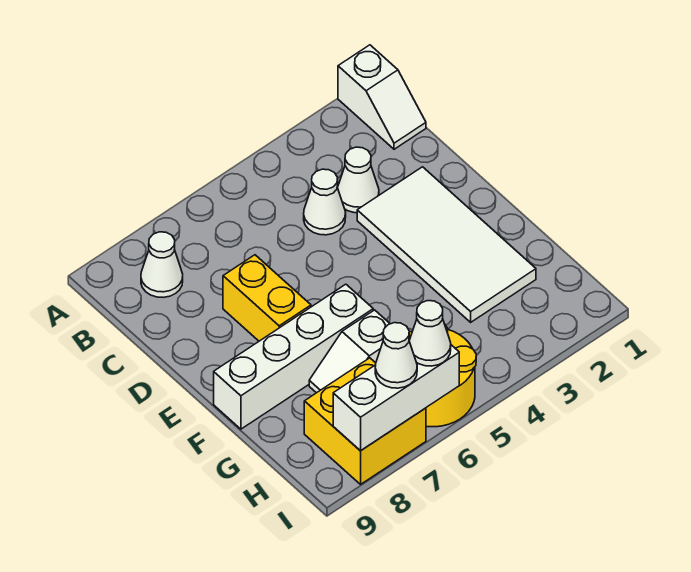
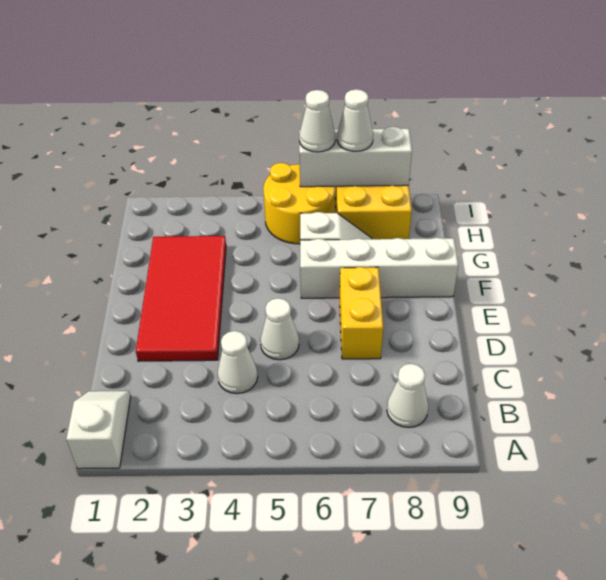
white cone C3 level 1 -> white cone D5 level 1
white tile D2:G3 level 1 -> red tile D2:G3 level 1

